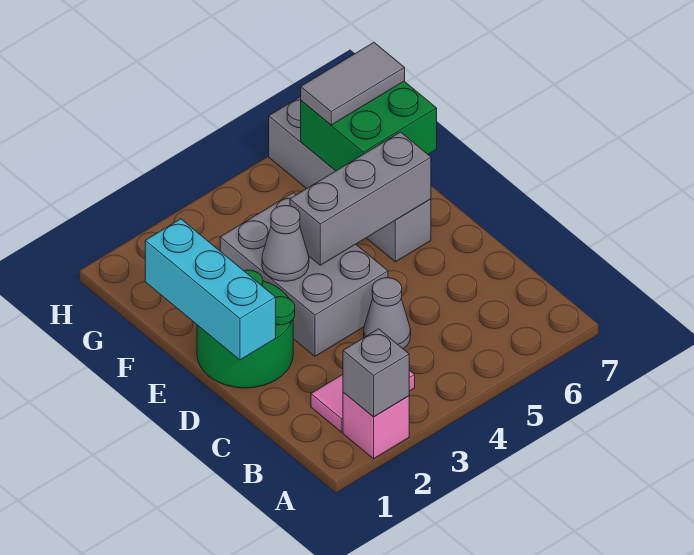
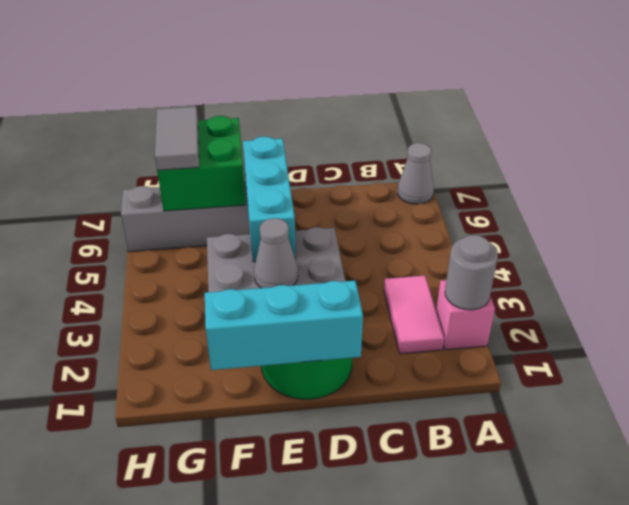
grey brick A2 level 2 -> grey round brick A2 level 2
grey cone C4 level 1 -> grey cone A7 level 1
grey brick E4:E6 level 2 -> cyan brick E4:E6 level 2

